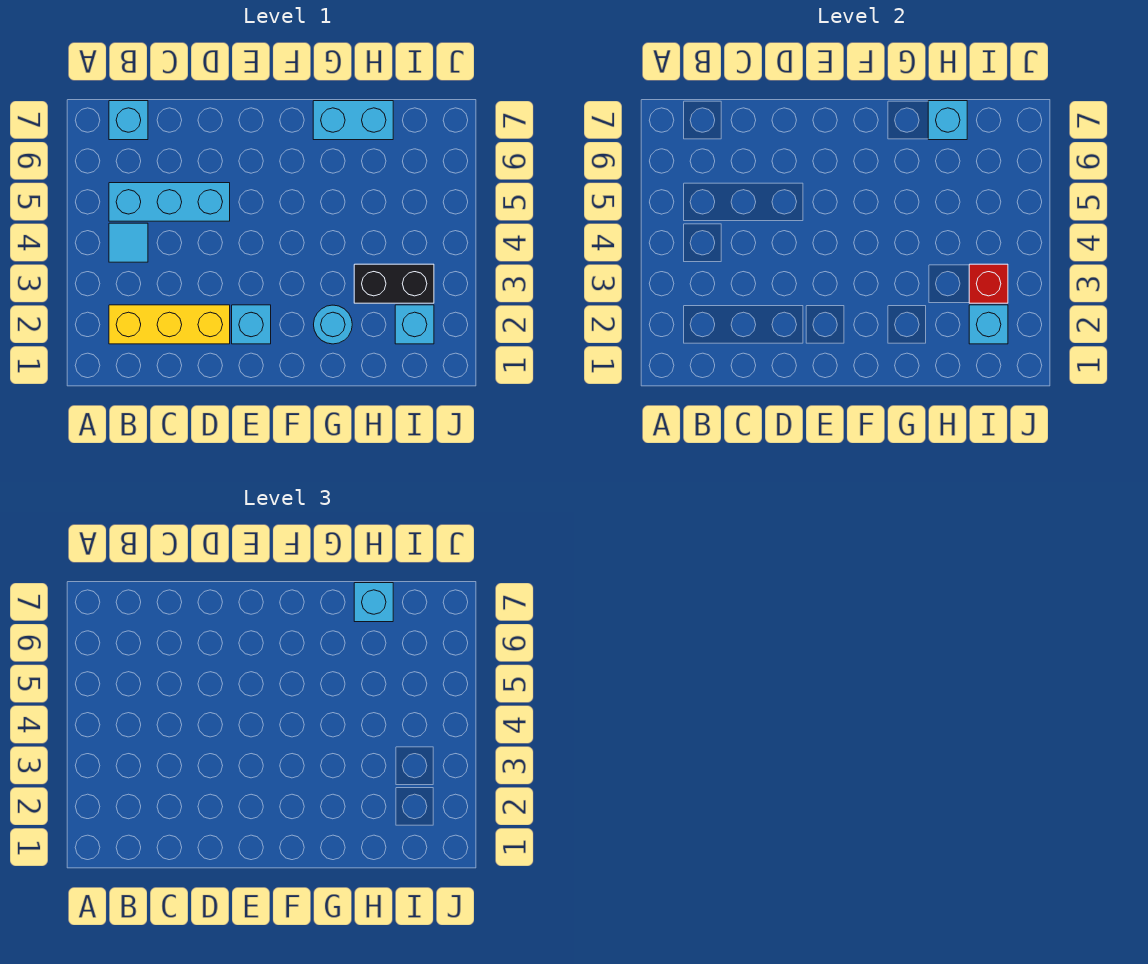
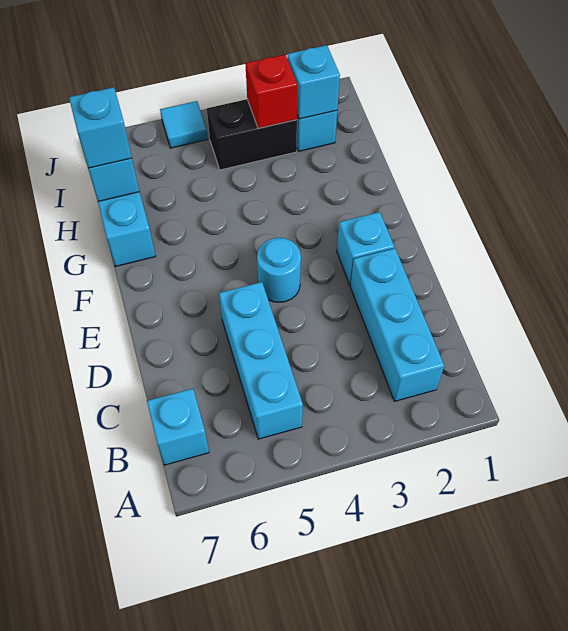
yellow brick B2:D2 level 1 -> cyan brick B2:D2 level 1
cyan tile B4 level 1 -> cyan tile J5 level 1
cyan round brick G2 level 1 -> cyan round brick E4 level 1
black brick H3:I3 level 1 -> black brick I3:I4 level 1

